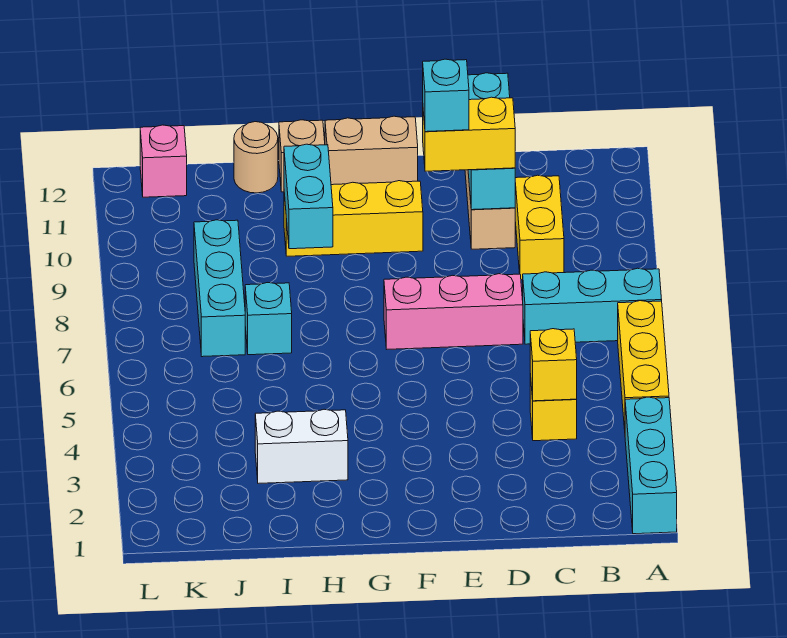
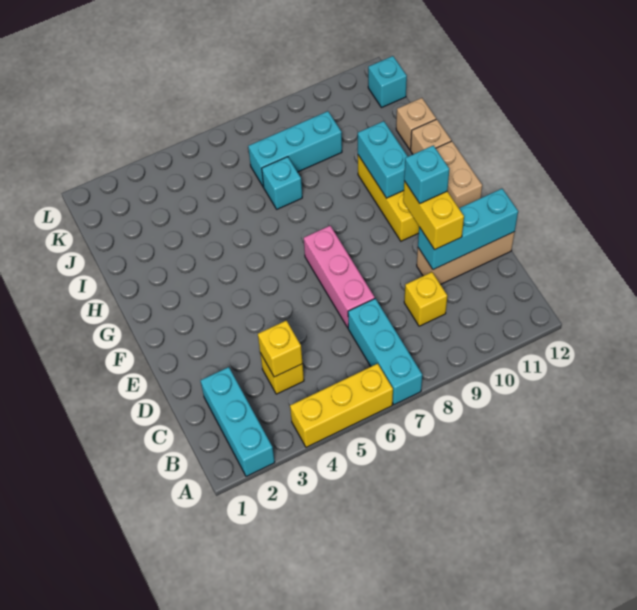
cyan brick A1:A3 level 1 -> cyan brick A2:C2 level 1
yellow brick C9:C10 level 1 -> yellow brick C9 level 1
white brick H3:I3 level 1 -> none
cyan brick H9:H10 level 2 -> cyan brick G10:H10 level 2
tan round brick I12 level 1 -> tan brick I12 level 1
pink brick K12 level 1 -> cyan brick K12 level 1

